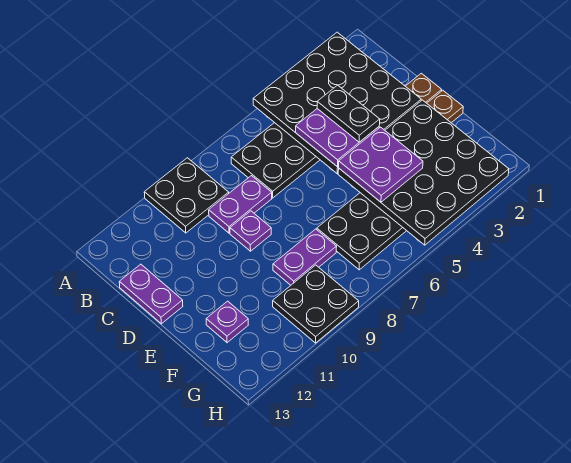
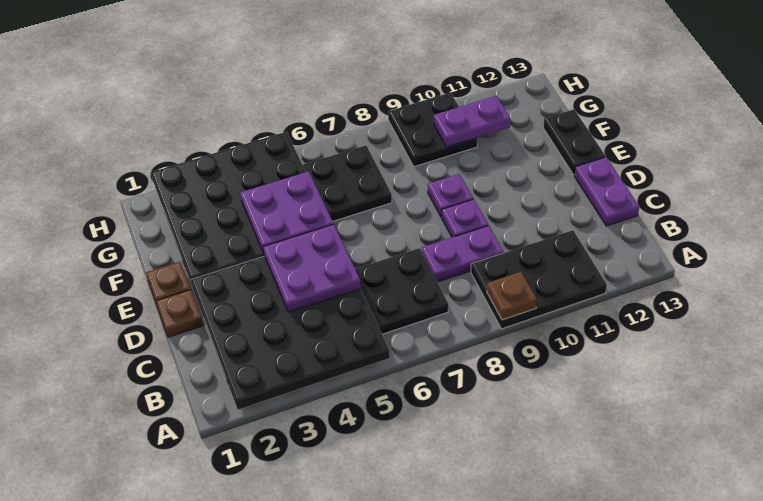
black plate A9:B10 level 1 -> black plate A9:B11 level 1
none -> brown plate A9 level 2
black plate C4:D4 level 4 -> black plate E13:F13 level 1
purple plate F8:F9 level 1 -> purple plate G10:G11 level 2
purple plate F12 level 1 -> purple plate E9 level 1

